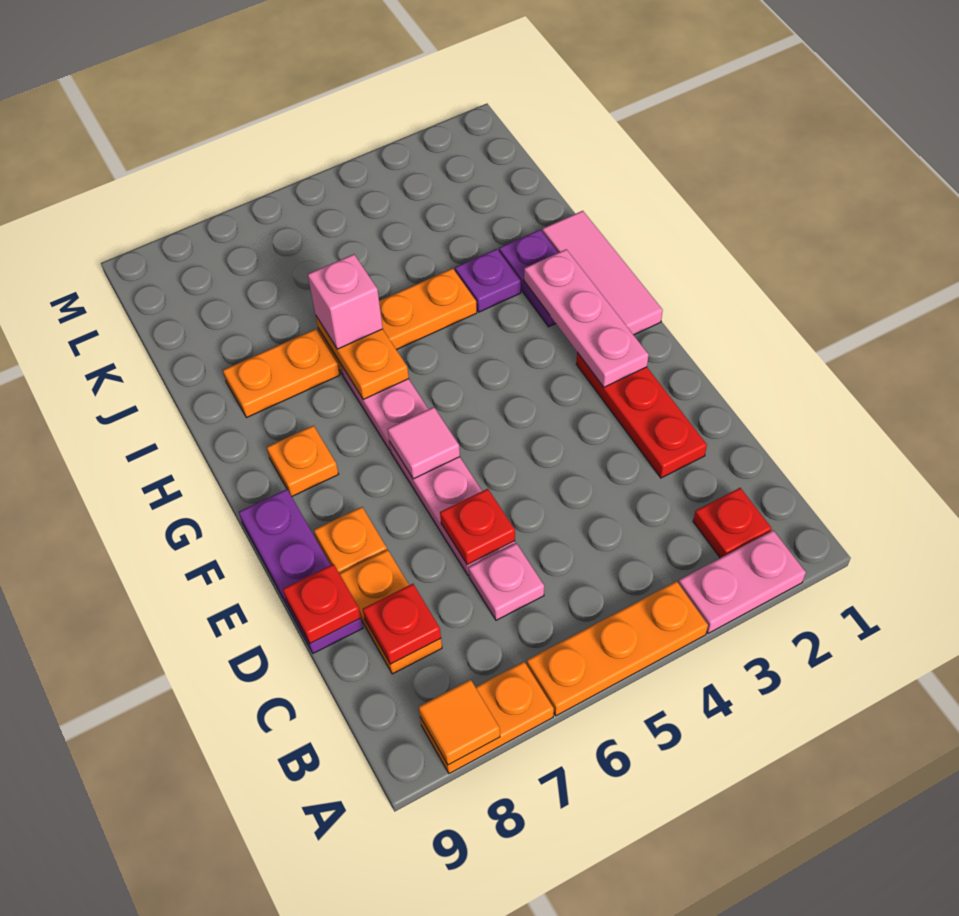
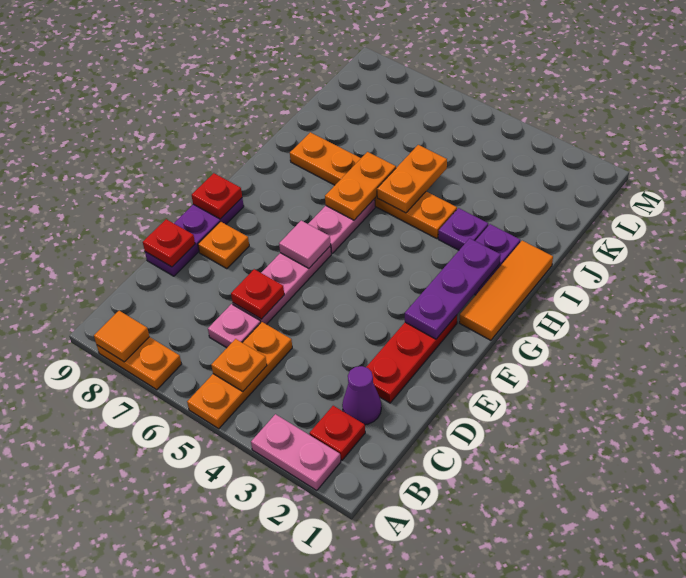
orange plate A4:A6 level 1 -> orange plate A5:C5 level 1
none -> purple cone C2 level 1
orange plate C8:D8 level 1 -> orange plate I5:J5 level 2
red plate C8 level 2 -> red plate F9 level 2
pink plate F2:H2 level 2 -> purple plate F2:H2 level 2
pink tile G1:I1 level 1 -> orange tile G1:I1 level 1
orange plate G8 level 1 -> orange plate B5 level 2
pink brick I6 level 3 -> none

